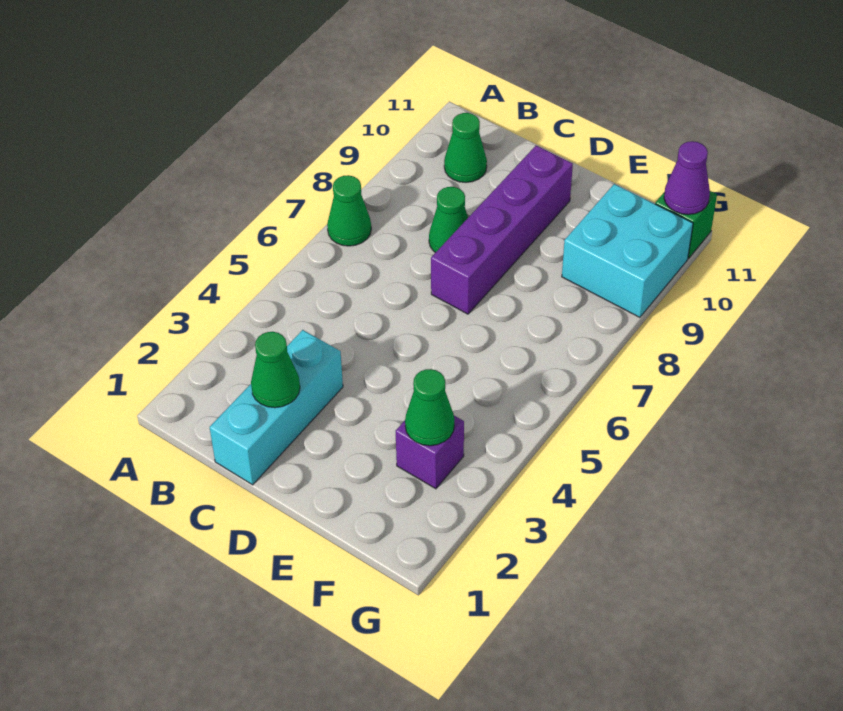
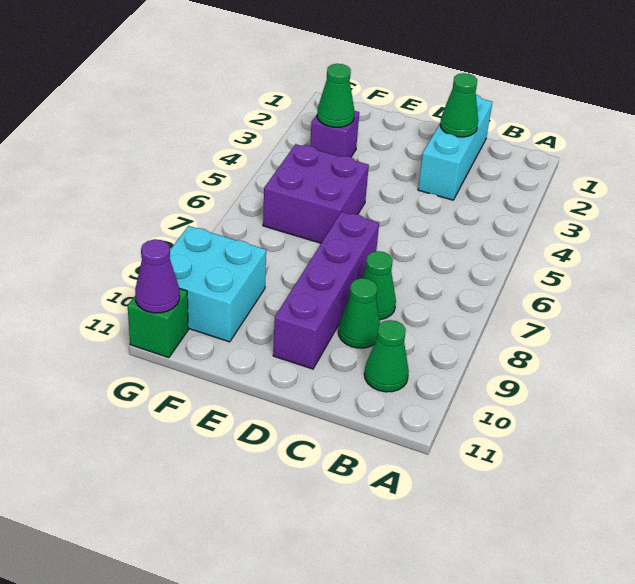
green cone A7 level 1 -> green cone C9 level 1
none -> purple brick E5:F6 level 1

